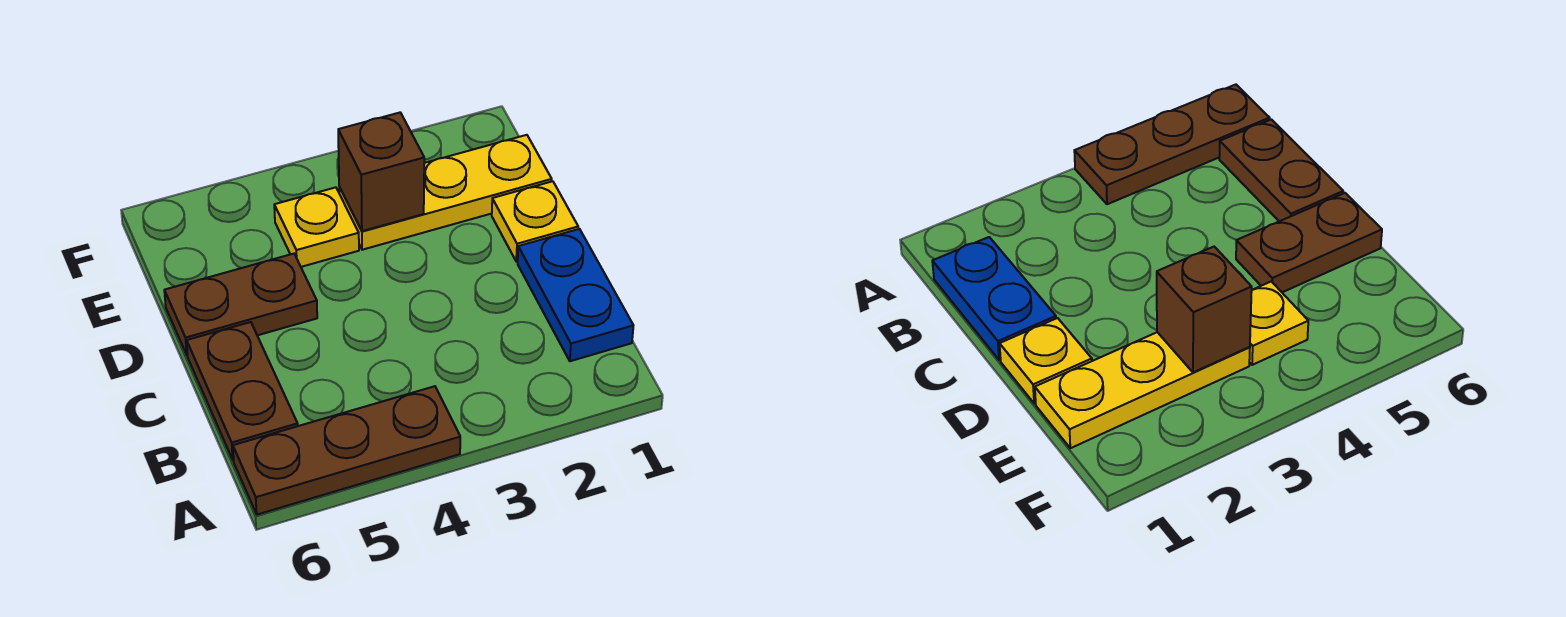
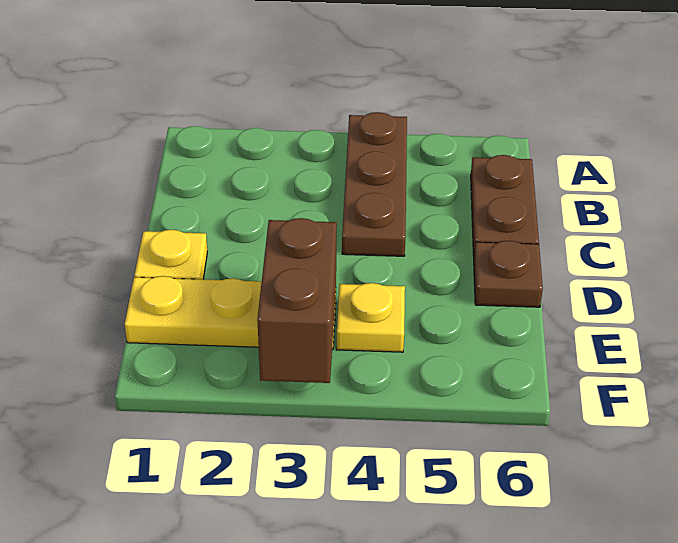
brown plate A4:A6 level 1 -> brown plate A4:C4 level 1
blue plate B1:C1 level 1 -> none
brown plate D5:D6 level 1 -> brown plate D6 level 1
brown brick E3 level 2 -> brown brick E3:F3 level 2

